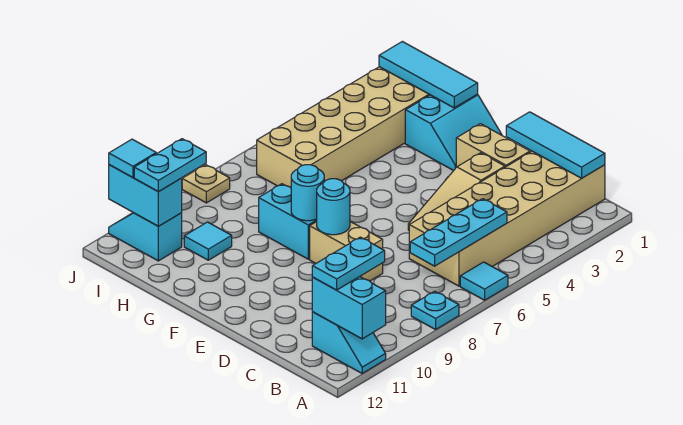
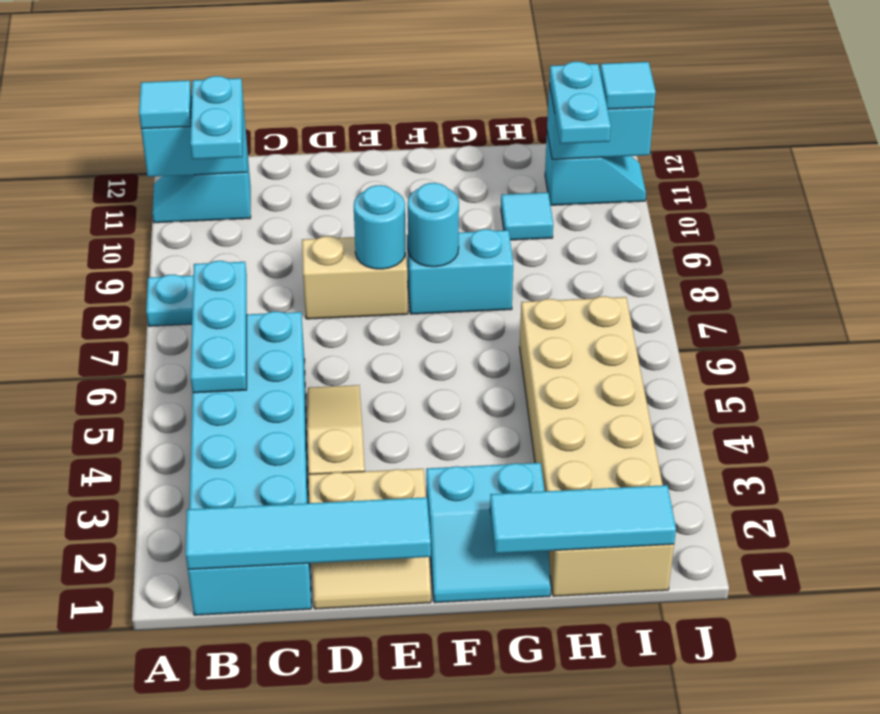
cyan tile A6 level 1 -> cyan tile A11 level 3
tan brick B1:C6 level 1 -> cyan brick B1:C6 level 1
cyan tile B1:D1 level 2 -> cyan tile B1:E1 level 2
cyan slope F1:G2 level 1 top G -> cyan slope F1:G2 level 1 top 2
tan plate J8 level 1 -> none

